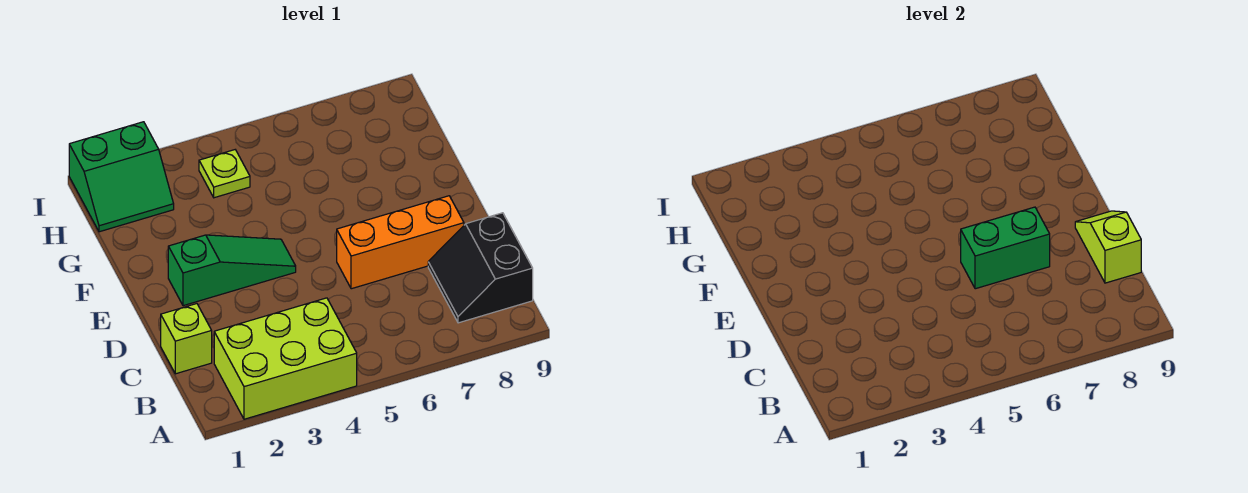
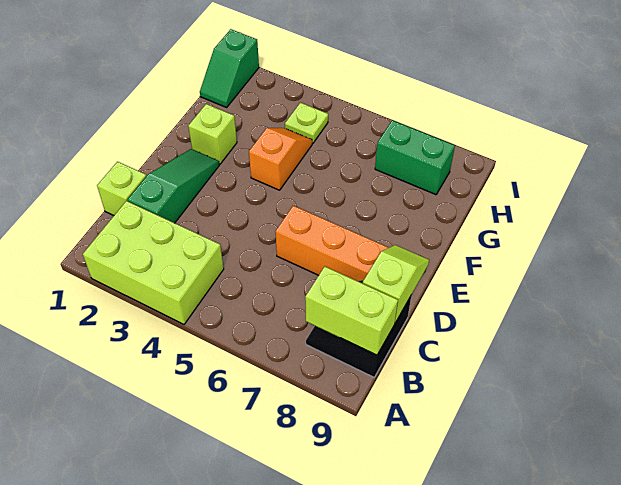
none -> lime brick B8:B9 level 2
green brick D6:D7 level 2 -> green brick H7:H8 level 1
green slope E2:E4 level 1 top 2 -> green slope C2:E2 level 1 top C
none -> lime brick F2 level 1
none -> orange slope F4:G4 level 1 top F
green slope H1:I2 level 1 top I -> green slope H1:I1 level 1 top I

